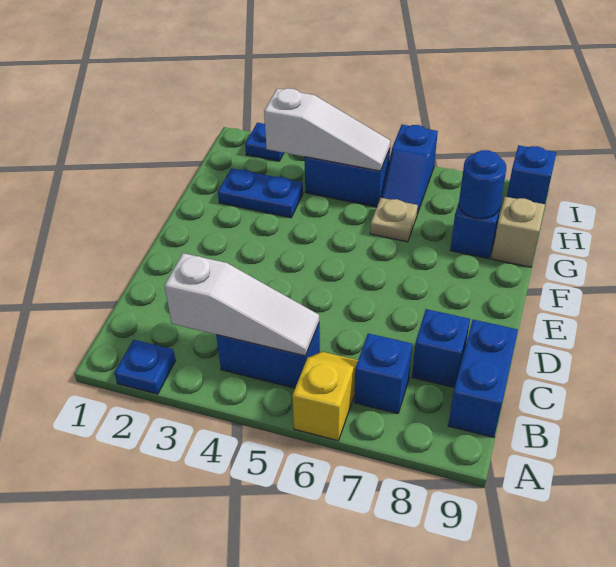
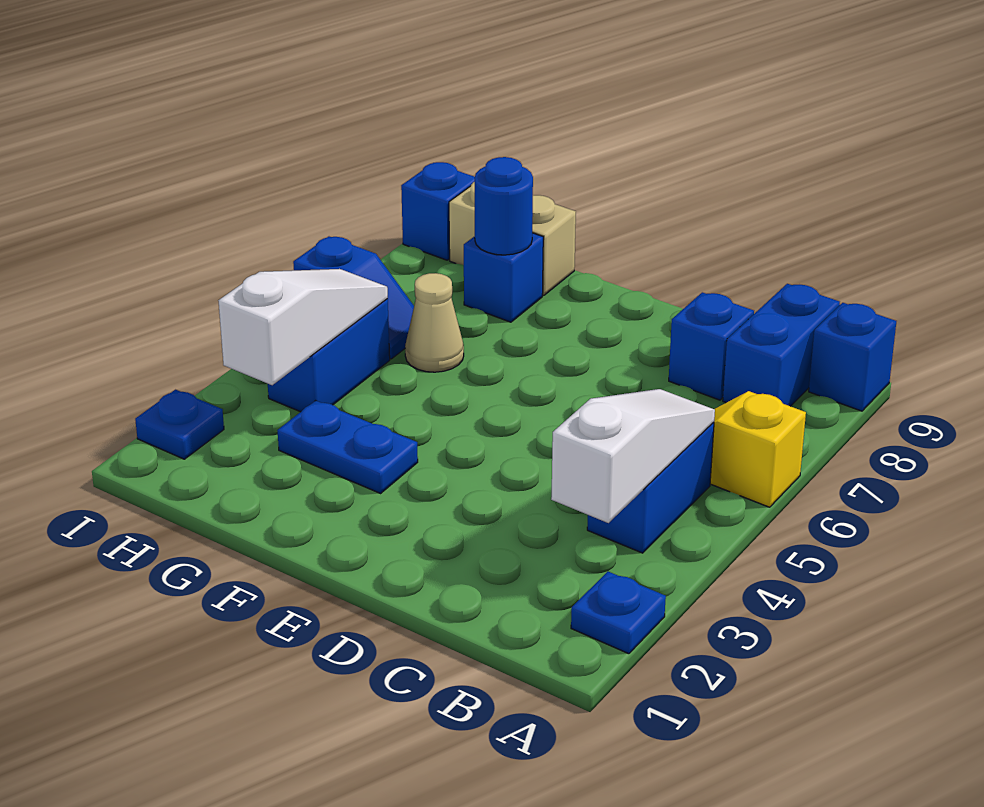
blue brick B7 level 1 -> blue brick A9 level 1
blue brick B9:C9 level 1 -> blue brick B8:B9 level 1
blue plate G2:G3 level 1 -> blue plate F3:G3 level 1
tan plate G6 level 1 -> tan cone G6 level 1
tan brick G9 level 1 -> tan brick G9:H9 level 1

